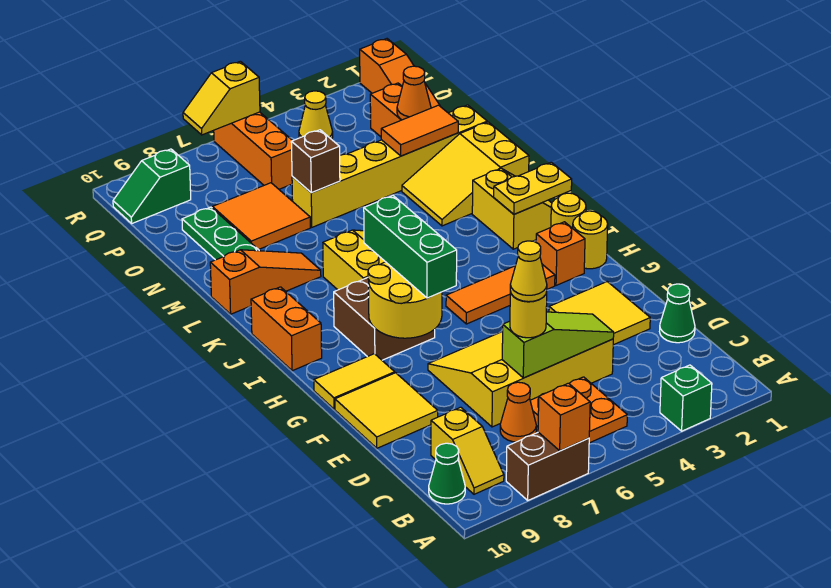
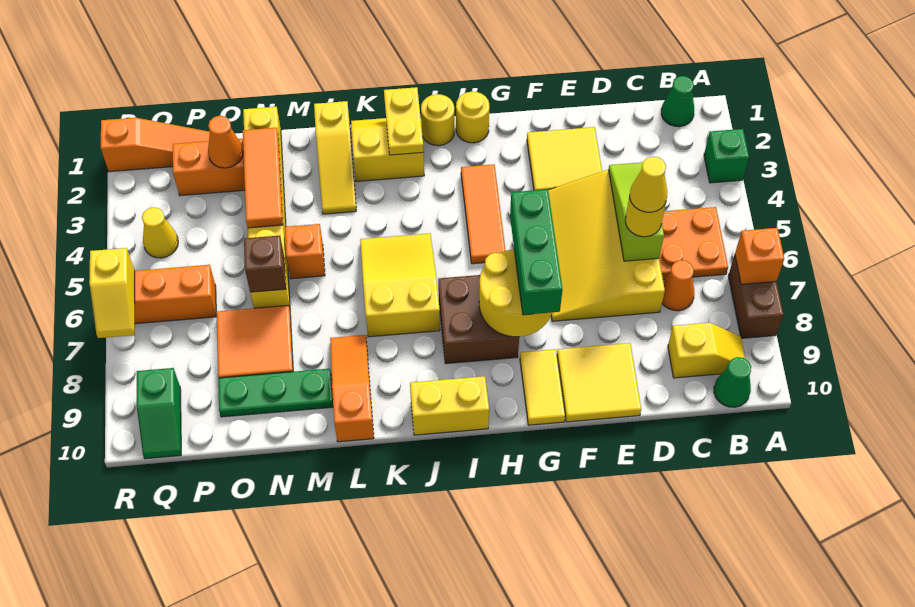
green cone D1 level 1 -> green cone B1 level 1
green brick G7:I7 level 3 -> green brick G6:G8 level 3
orange brick H2 level 1 -> orange brick M5 level 1
orange brick I10:J10 level 1 -> yellow brick I10:J10 level 1
yellow slope L1:M3 level 1 top 1 -> yellow slope L1:L3 level 1 top 1
orange tile N2:N3 level 2 -> orange tile N2:N4 level 2

